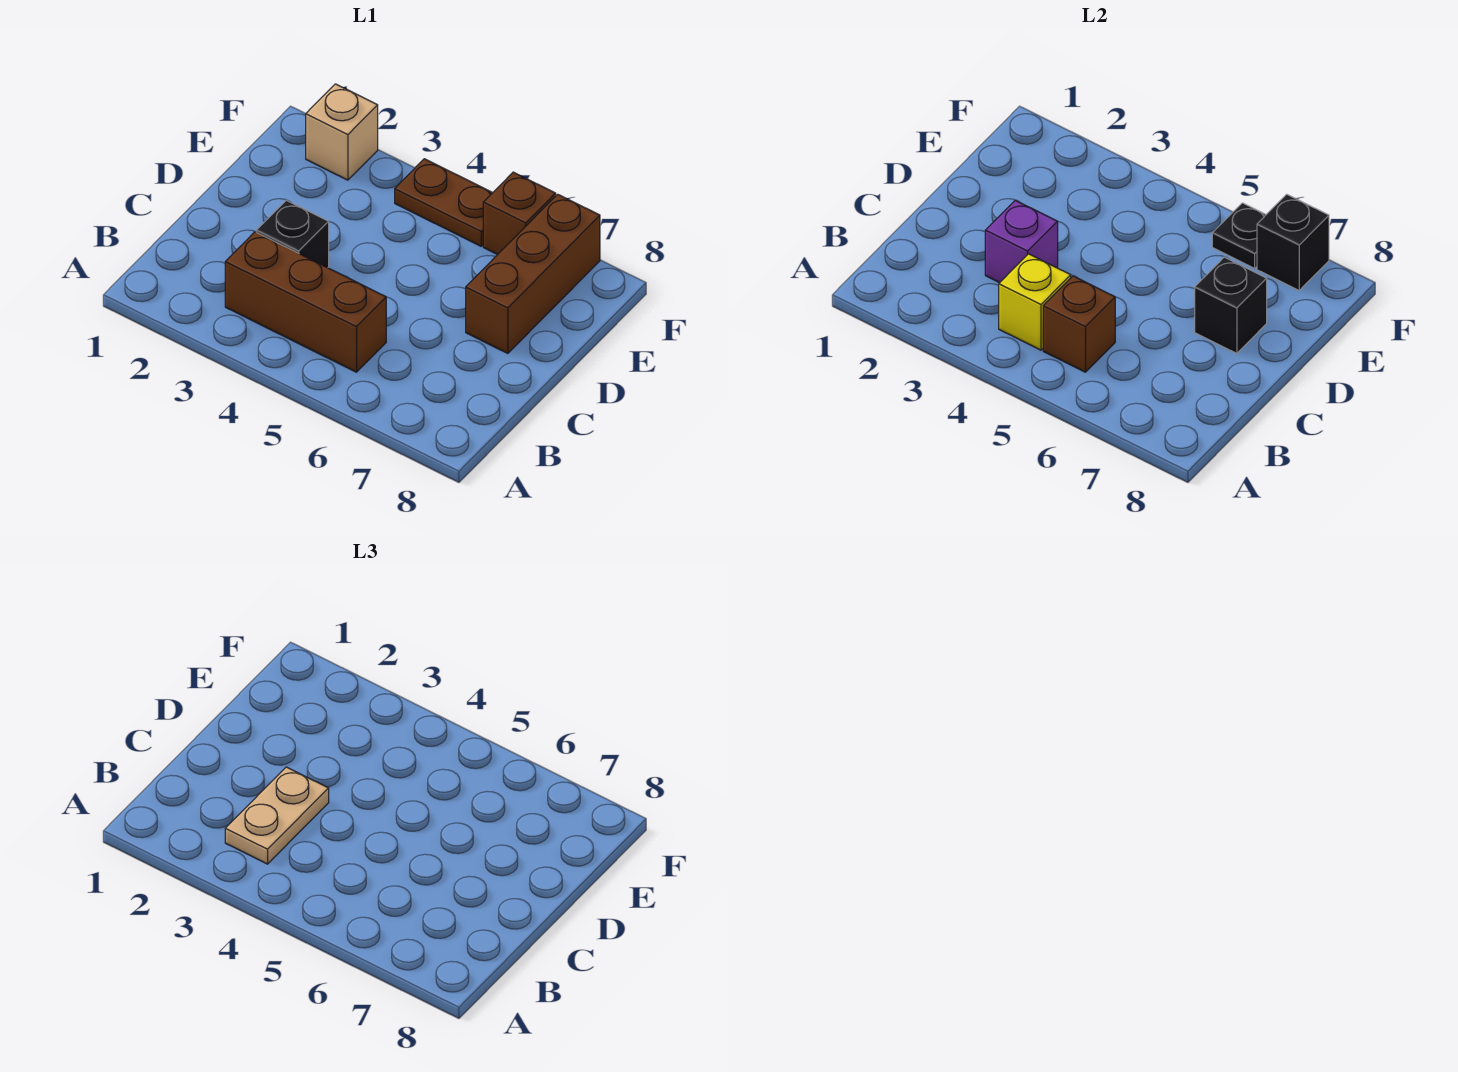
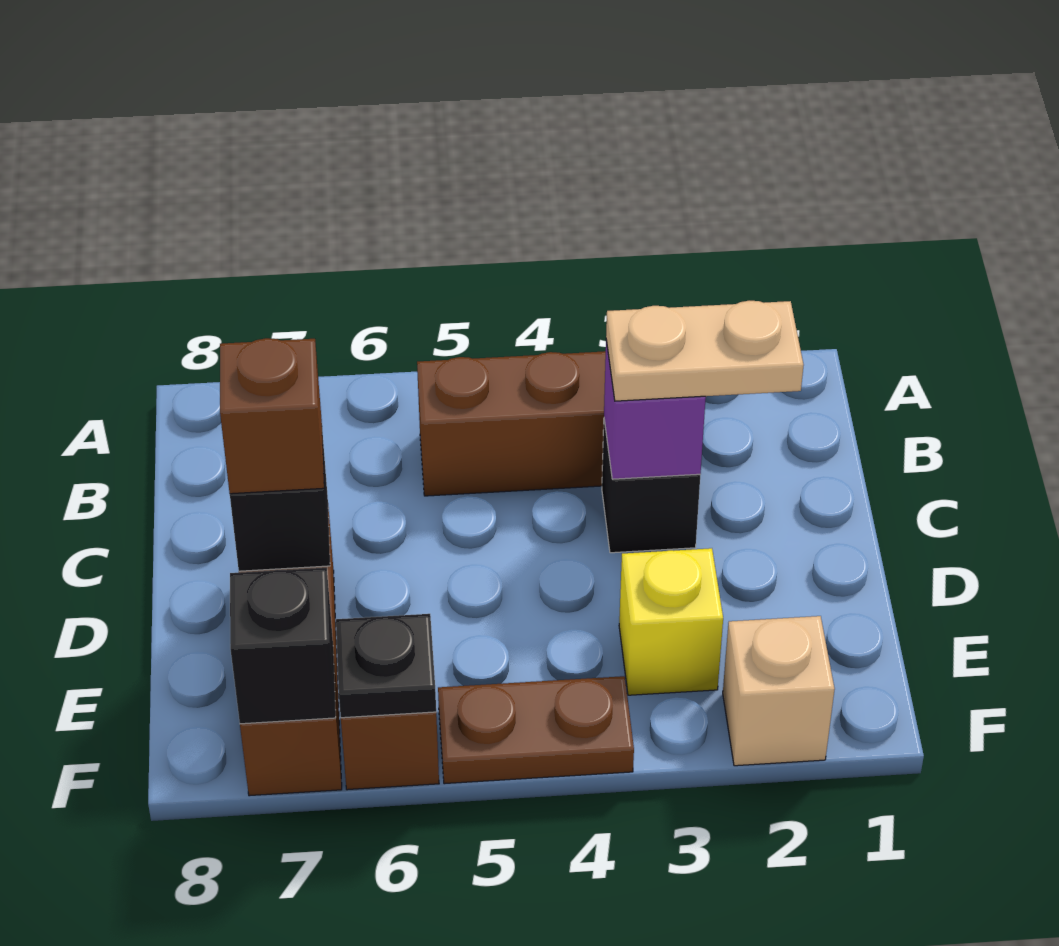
tan plate B3:C3 level 3 -> tan plate C2:C3 level 3
yellow brick B4 level 2 -> yellow brick E3 level 1
brown brick B5 level 2 -> brown brick D7 level 3

